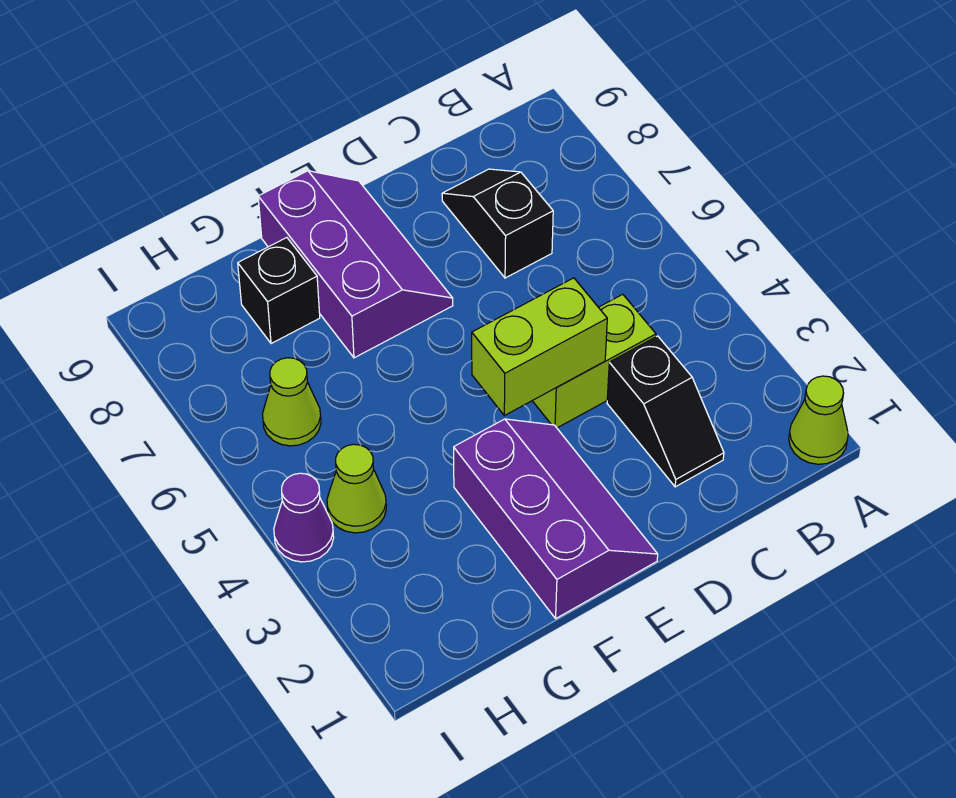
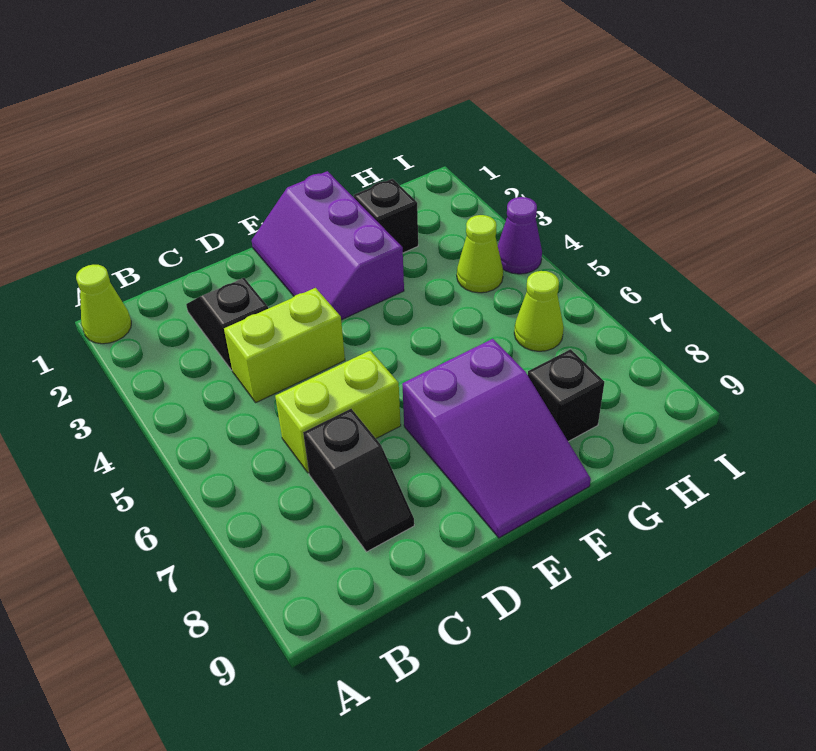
lime brick D4:E4 level 2 -> lime brick C6:D6 level 1
purple slope E7:F9 level 1 top F -> purple slope E7:F9 level 1 top 7
none -> black brick G2 level 1

